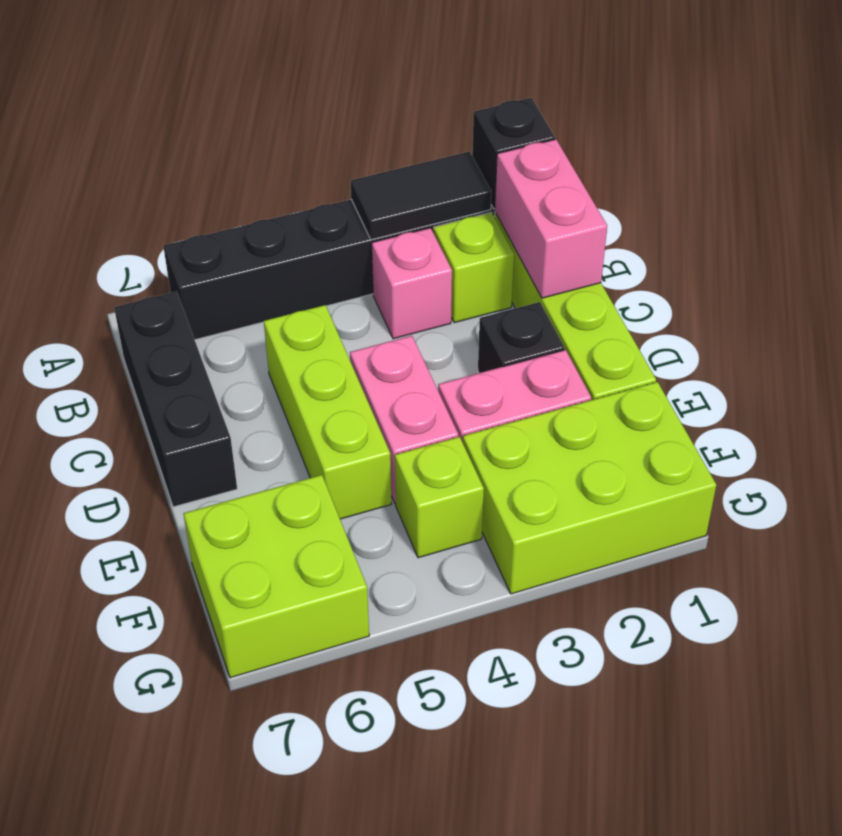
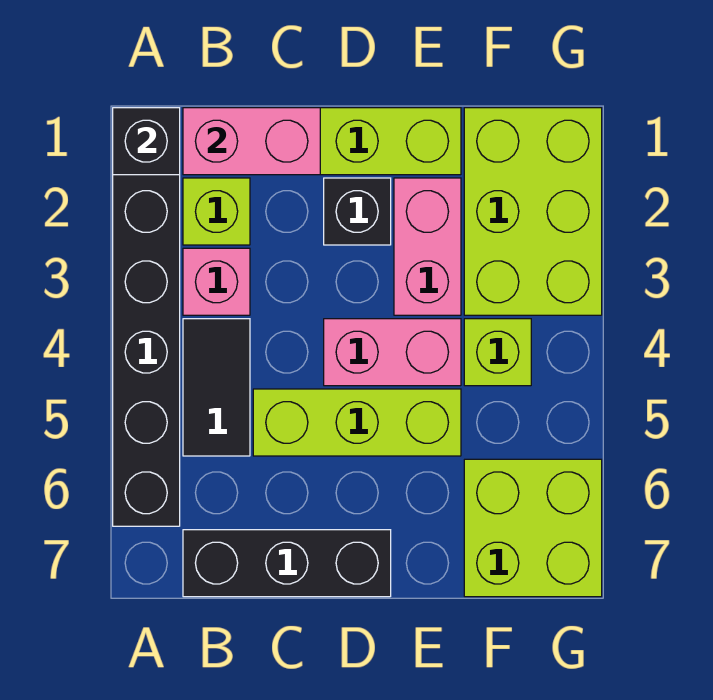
black tile A2:A3 level 2 -> black tile B4:B5 level 1

